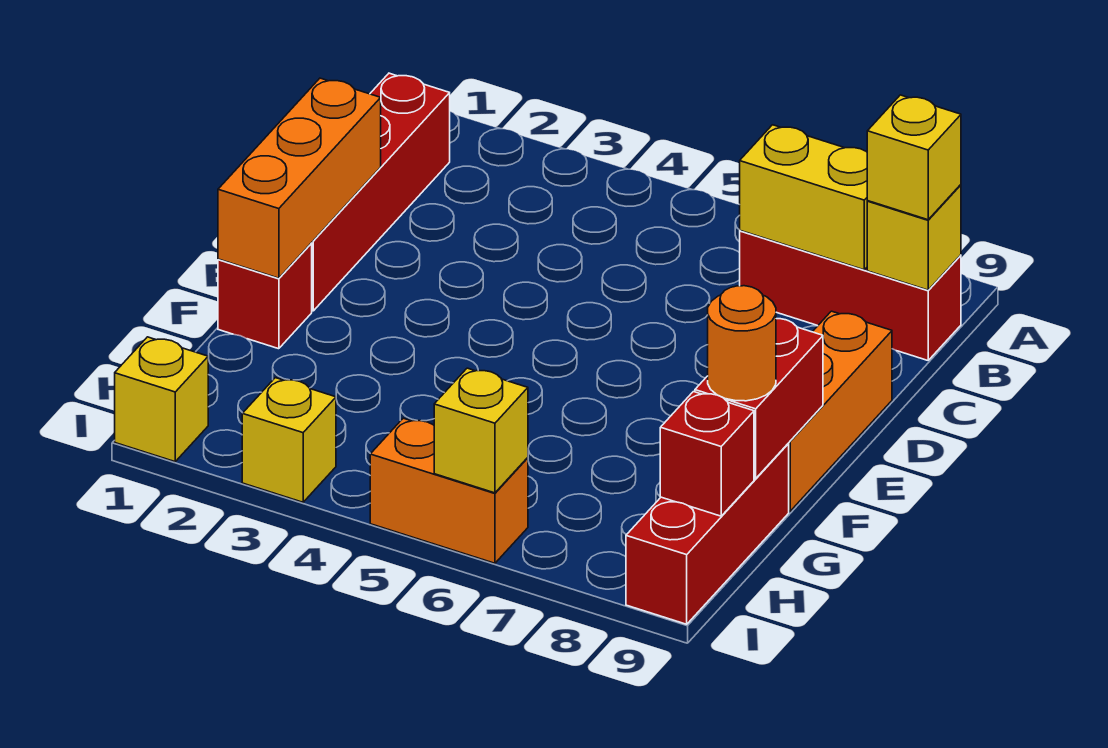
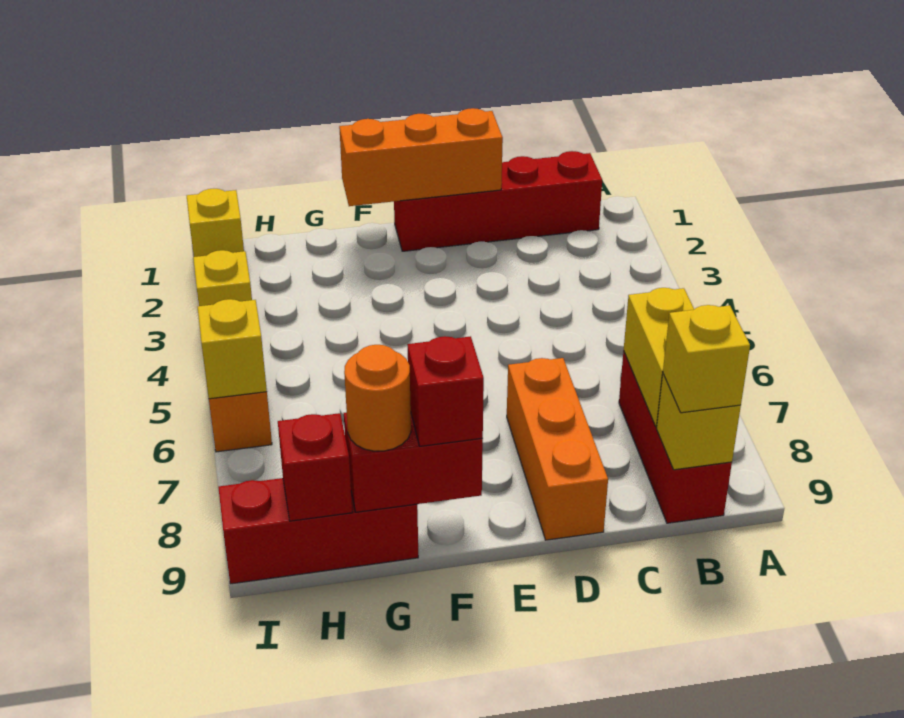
orange brick D9:F9 level 1 -> orange brick D7:D9 level 1
red brick F1 level 1 -> red brick F9 level 3

